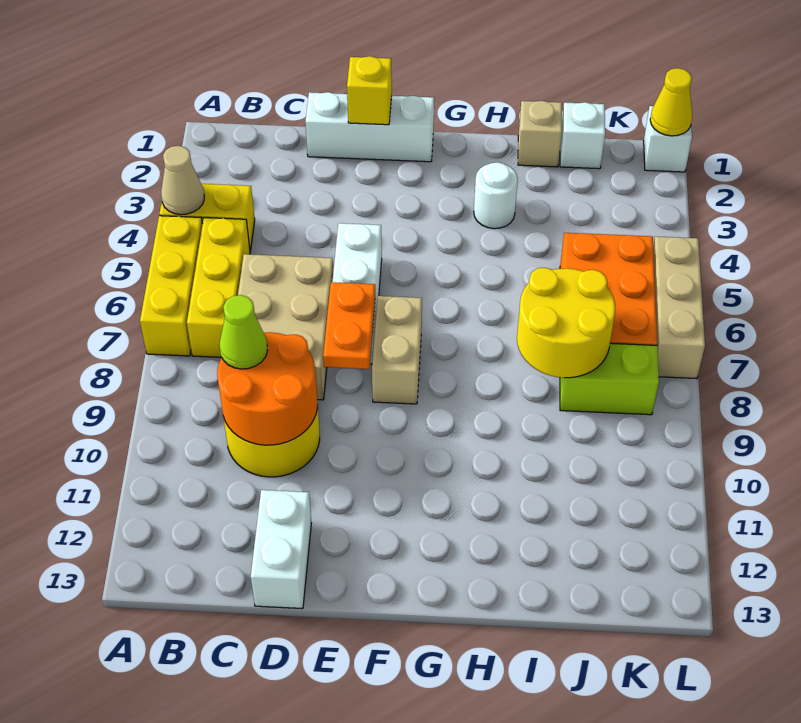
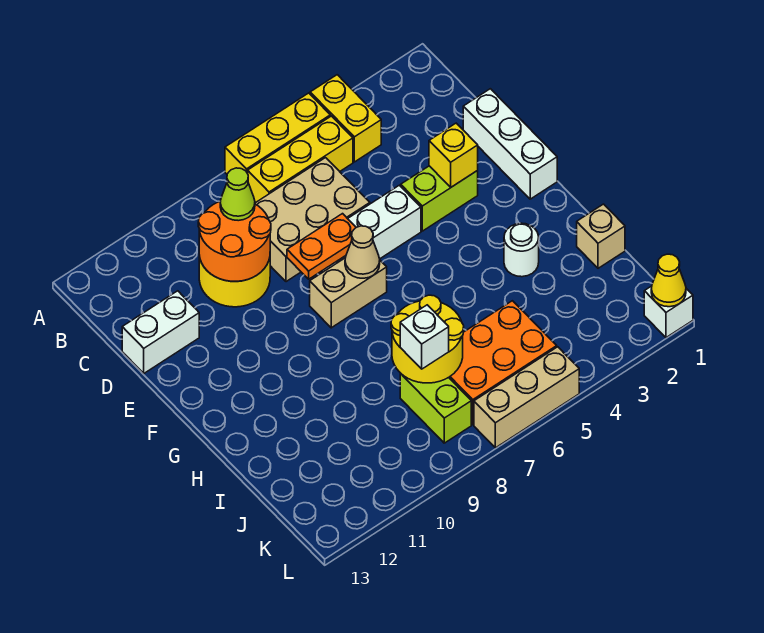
tan cone A4 level 2 -> tan cone F7 level 2
yellow brick E1 level 2 -> yellow brick E3 level 2
none -> lime brick E3:E4 level 1
white brick J1 level 1 -> white brick J8 level 3

